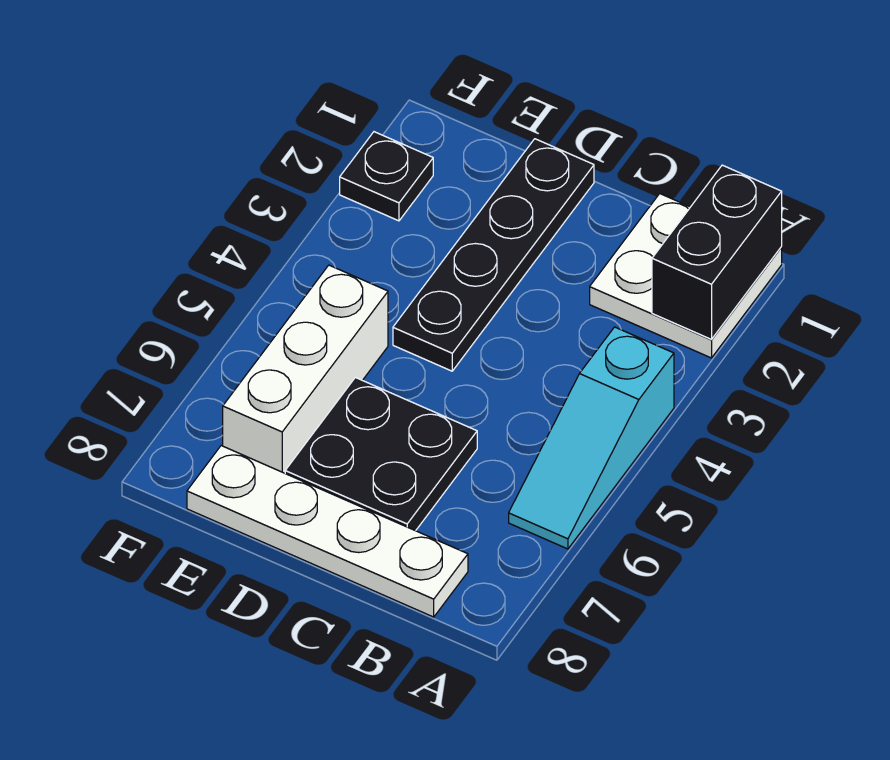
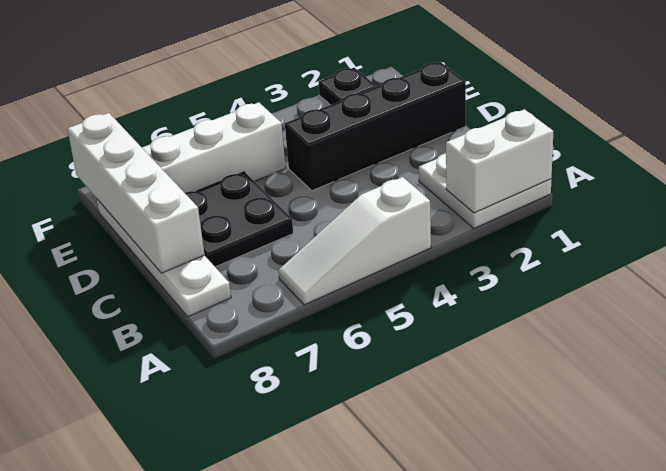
black brick A1:A2 level 2 -> white brick A1:A2 level 2
cyan slope A4:A6 level 1 top 4 -> white slope A4:A6 level 1 top 4
none -> white brick C8:F8 level 2
black plate D1:D4 level 1 -> black brick D1:D4 level 1

